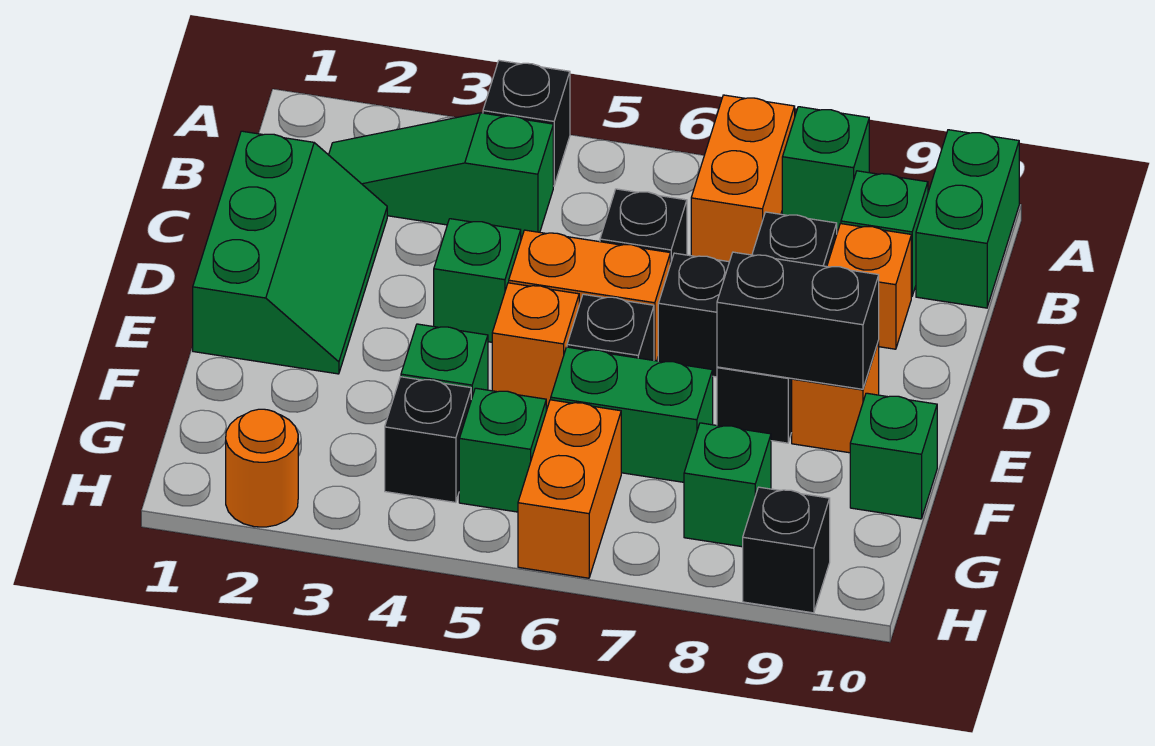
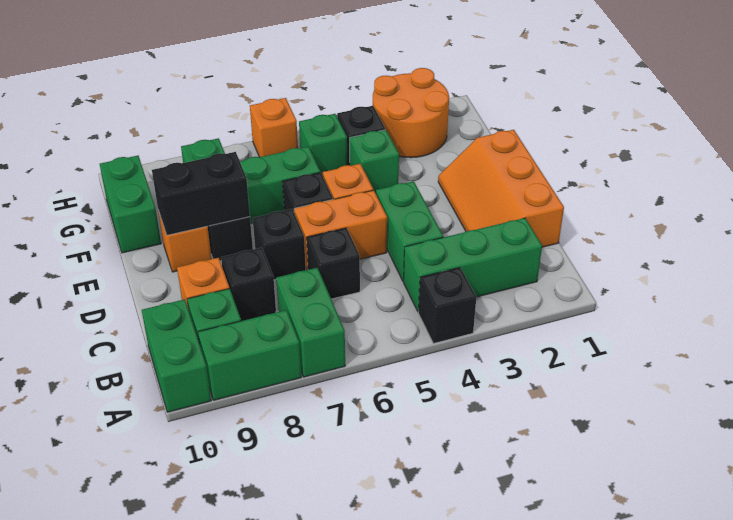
orange brick A7:B7 level 1 -> green brick A7:B7 level 1
green brick A8 level 1 -> green brick A8:A9 level 1
green slope B2:B4 level 1 top 4 -> green brick B2:B4 level 1
green slope C1:E2 level 1 top 1 -> orange slope C1:E2 level 1 top 1
green brick D4 level 1 -> green brick C4:D4 level 1
green brick F10 level 1 -> green brick F10:G10 level 1
orange brick G6:H6 level 1 -> orange brick H6 level 1
orange round brick H2 level 1 -> orange round brick G2:H3 level 1
black brick H9 level 1 -> none

